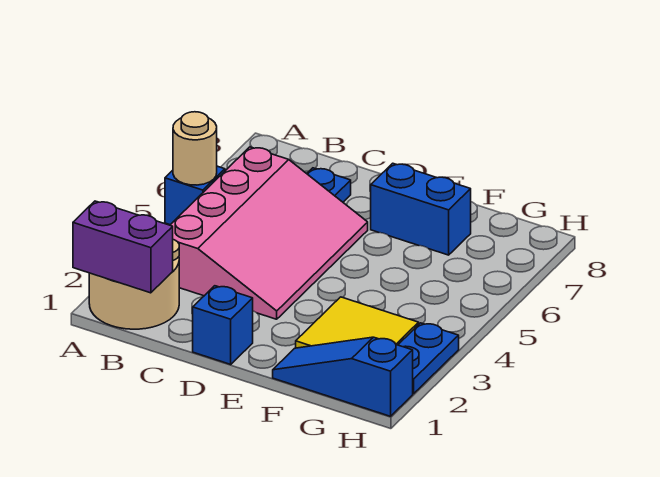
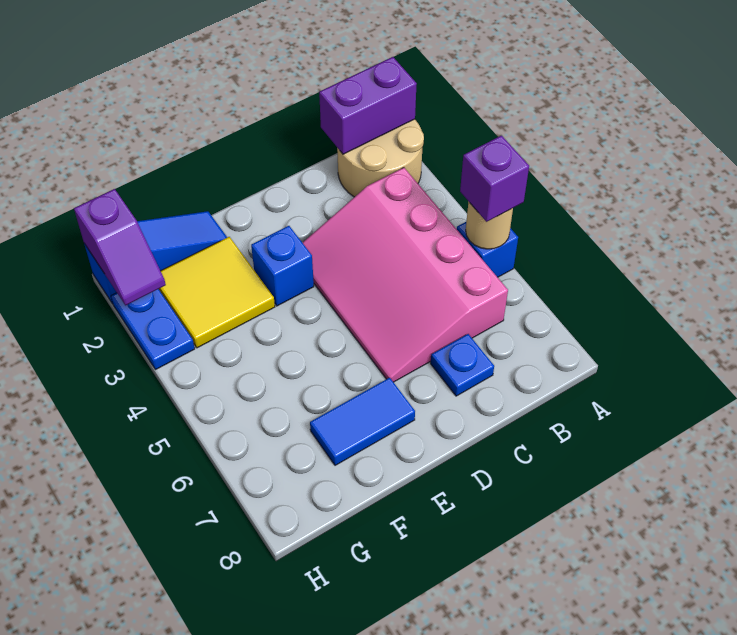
none -> purple brick A5 level 3
blue brick D1 level 1 -> blue brick E3 level 1
blue brick E7:F7 level 1 -> blue tile E7:F7 level 1
none -> purple slope H1:H2 level 2 top 1

